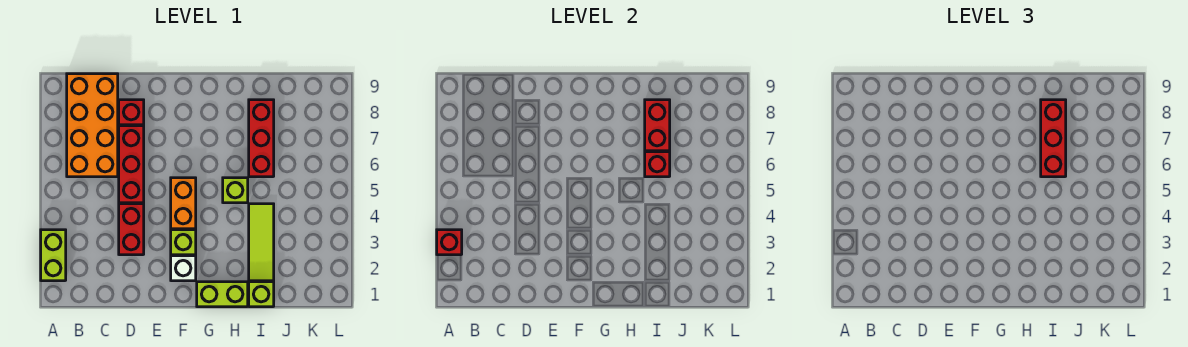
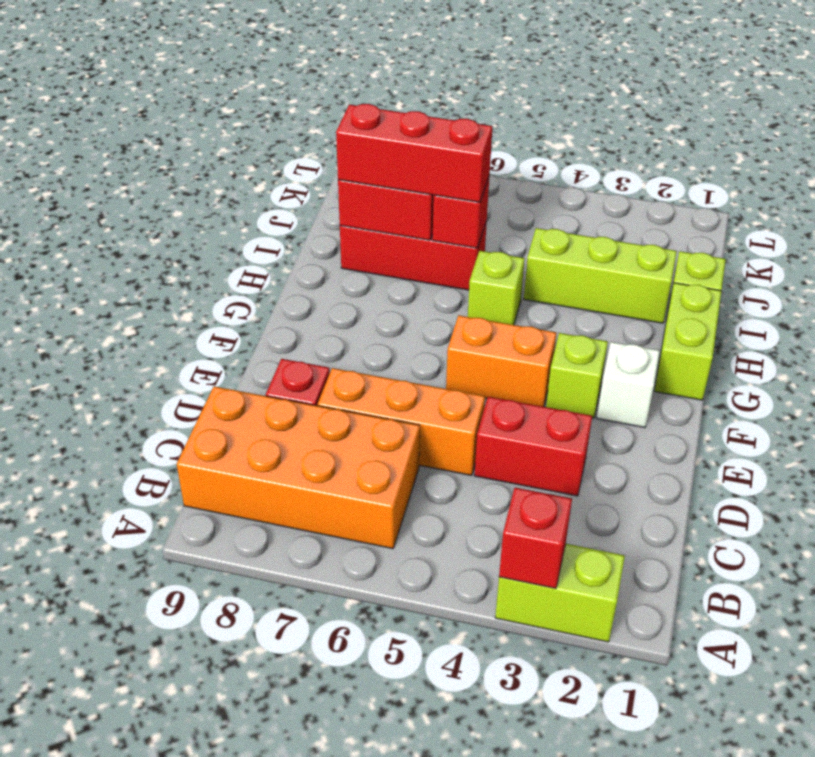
red brick D5:D7 level 1 -> orange brick D5:D7 level 1
lime tile I2:I4 level 1 -> lime brick I2:I4 level 1

